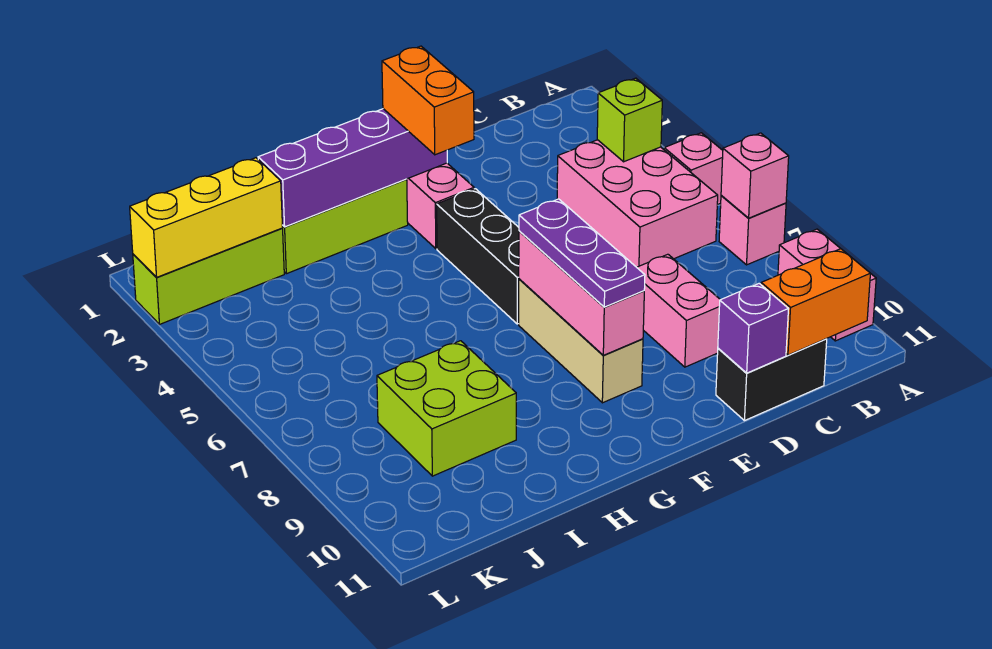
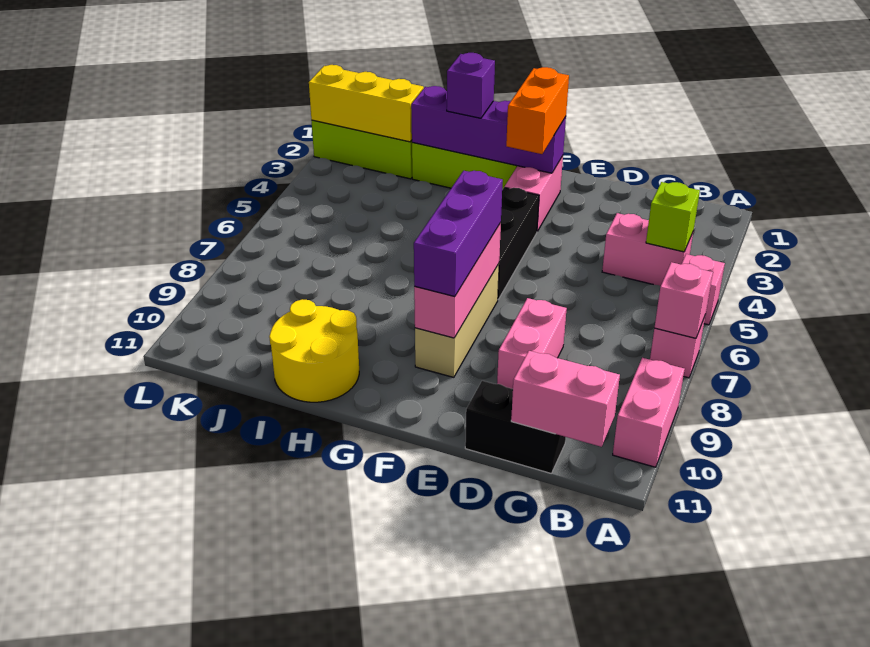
pink brick B4:C6 level 1 -> pink brick B4:C4 level 1
orange brick B11:C11 level 2 -> pink brick B11:C11 level 2
purple brick D11 level 2 -> purple brick H2 level 3
purple plate F7:F9 level 3 -> purple brick F7:F9 level 3
none -> yellow round brick H10:I11 level 1
lime brick I8:J9 level 1 -> none

